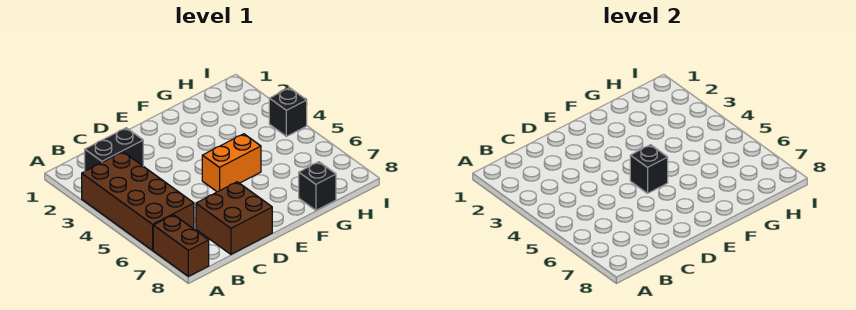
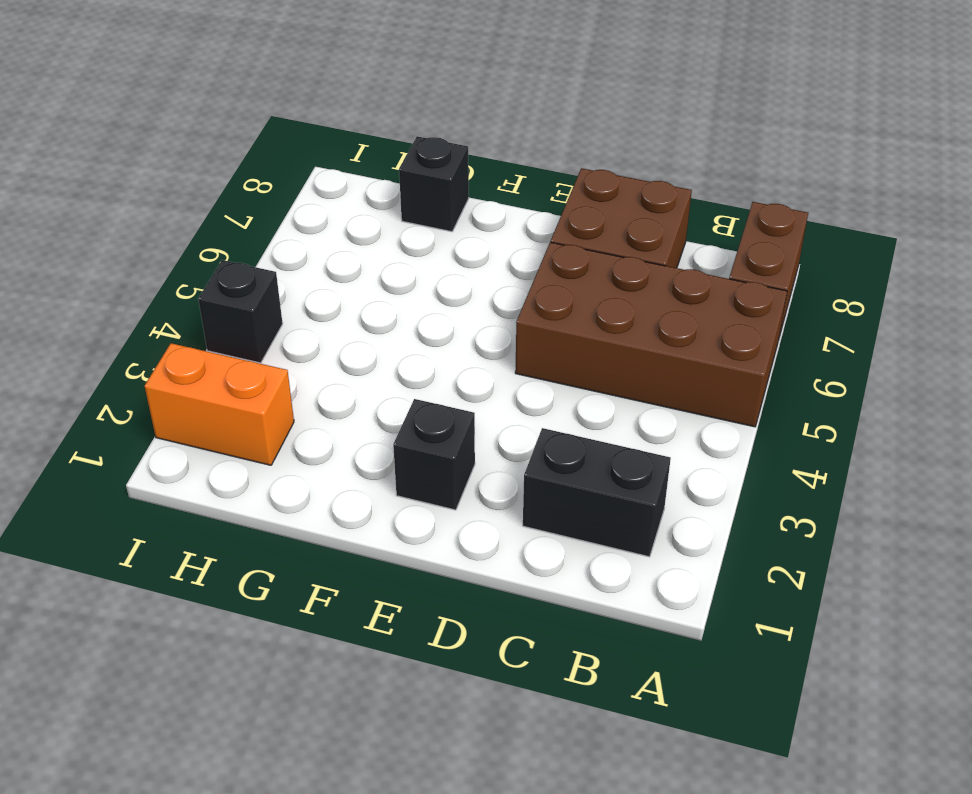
brown brick A3:B6 level 1 -> brown brick A5:D6 level 1
orange brick E5:F5 level 1 -> orange brick H2:I2 level 1
black brick E5 level 2 -> black brick E2 level 1

